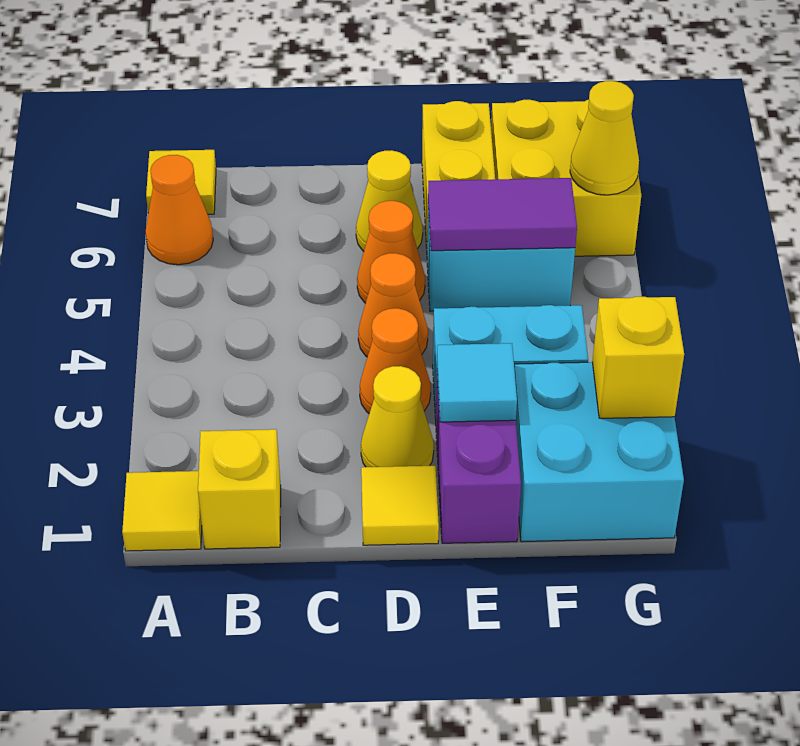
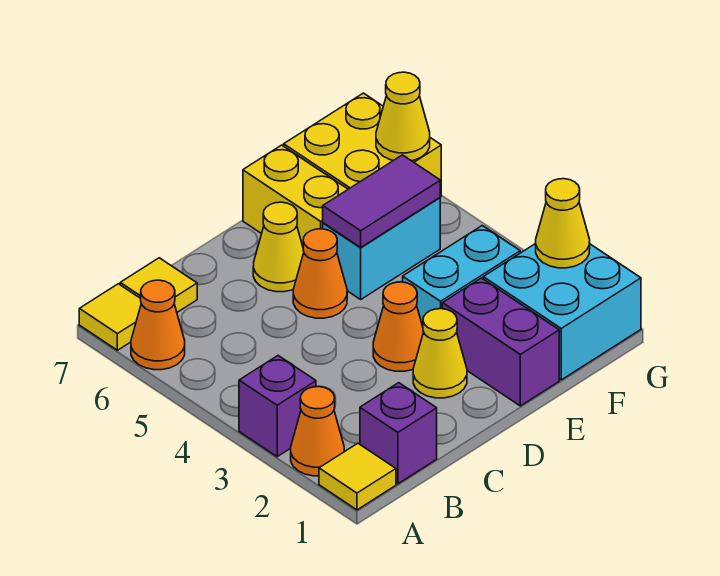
none -> purple brick A3 level 1
yellow brick B1 level 1 -> purple brick B1 level 1
yellow tile D1 level 1 -> yellow tile B7 level 1
orange cone D4 level 1 -> orange cone A2 level 1
cyan tile E2 level 2 -> none
yellow brick G2 level 2 -> yellow cone G2 level 2

